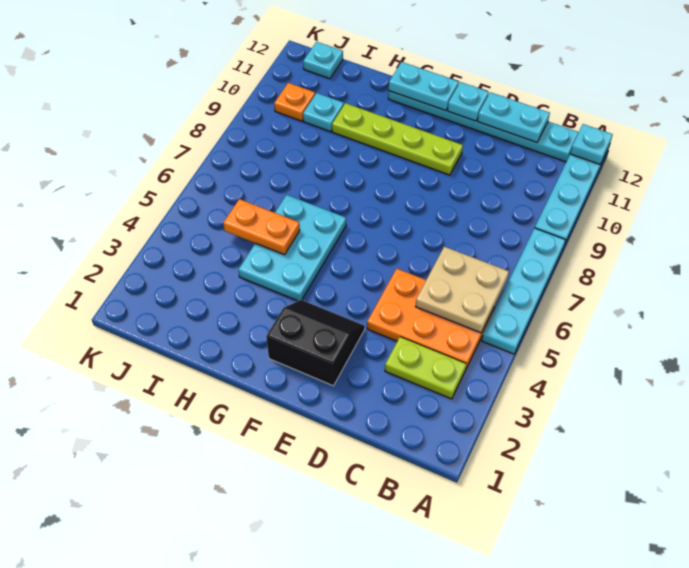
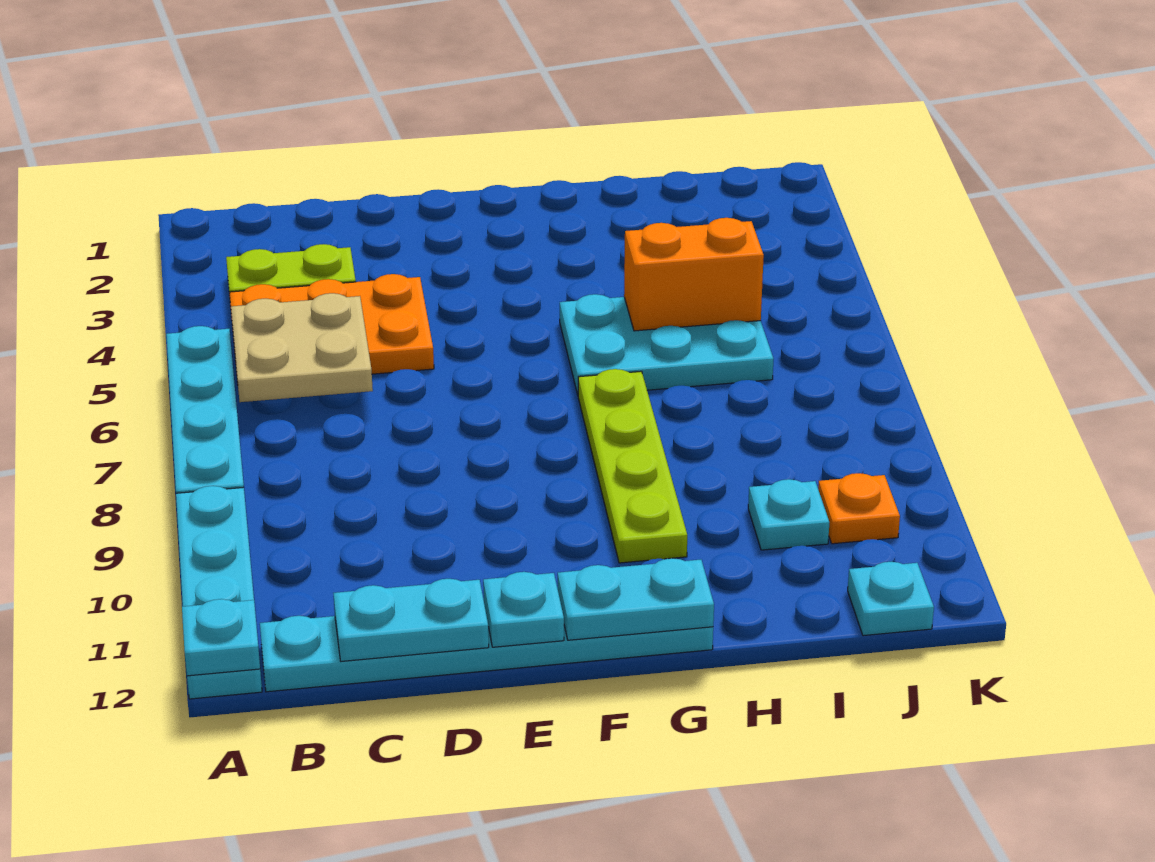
black slope E2:F3 level 1 top 2 -> none
lime plate E10:H10 level 1 -> lime plate G7:G10 level 1
cyan plate G4:H6 level 1 -> cyan plate G5:I6 level 1
orange plate H5:I5 level 2 -> orange brick H5:I5 level 2

